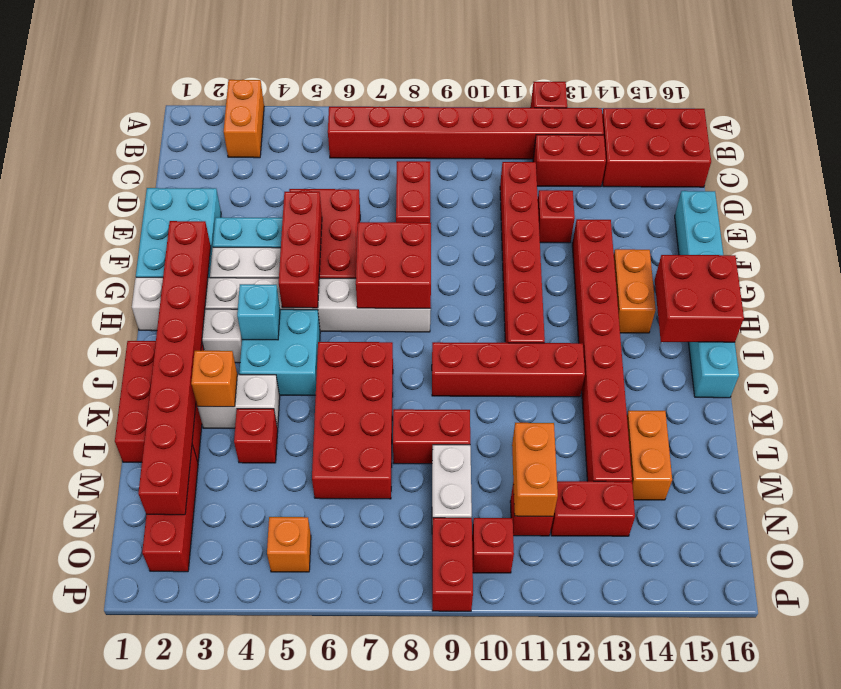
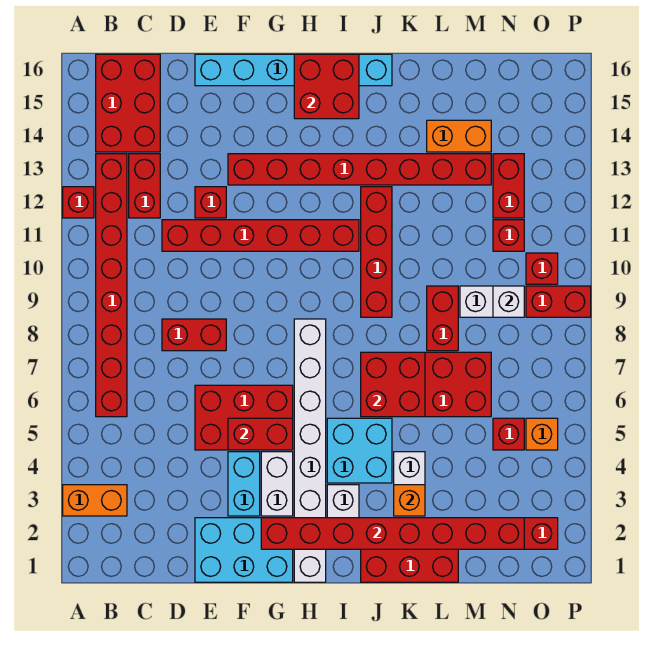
red brick F5:H5 level 2 -> red brick F5:G5 level 2
red brick G7:H8 level 2 -> red brick J6:K7 level 2
orange brick G14:H14 level 1 -> none
cyan brick I4 level 2 -> none
red brick L4 level 1 -> red brick N5 level 1
orange brick M11:N11 level 2 -> none
none -> white brick N9 level 2

